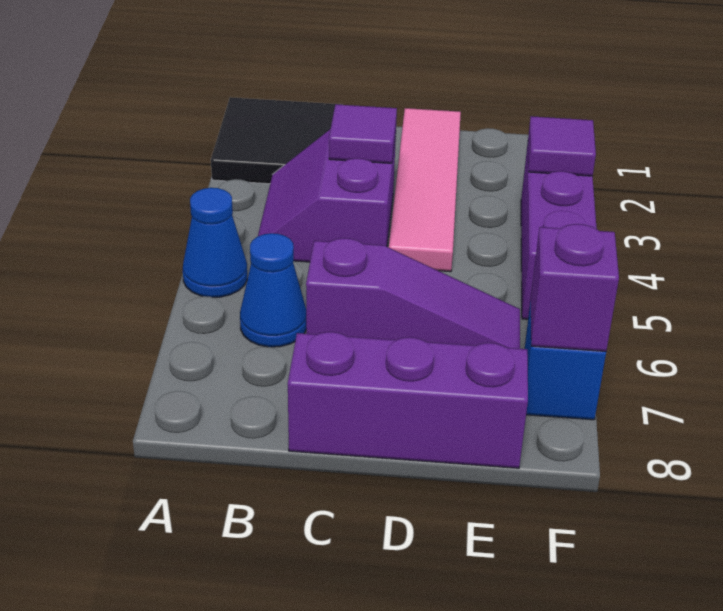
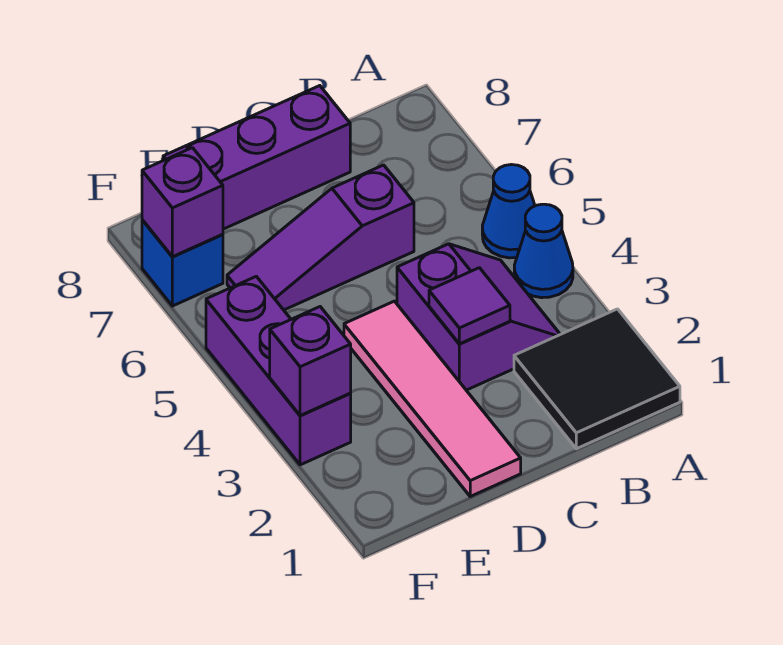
blue cone B6 level 1 -> blue cone A4 level 1
purple tile F3 level 2 -> purple brick F3 level 2

